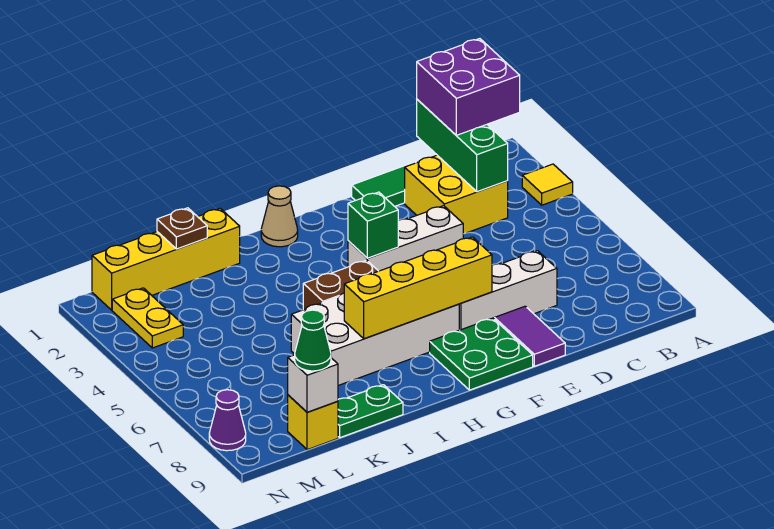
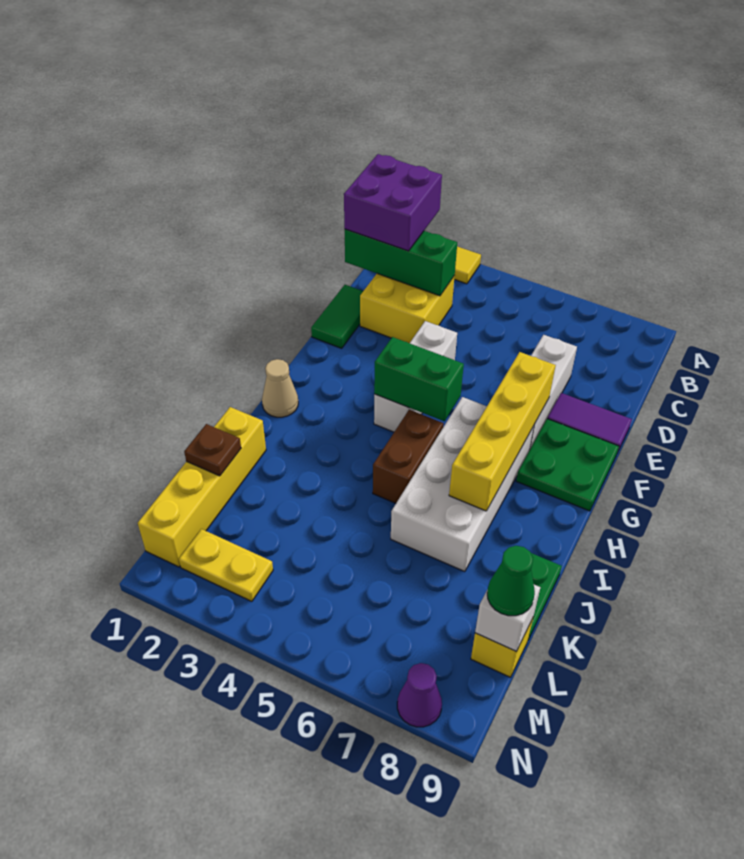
green brick G4 level 2 -> green brick G4:G5 level 2

